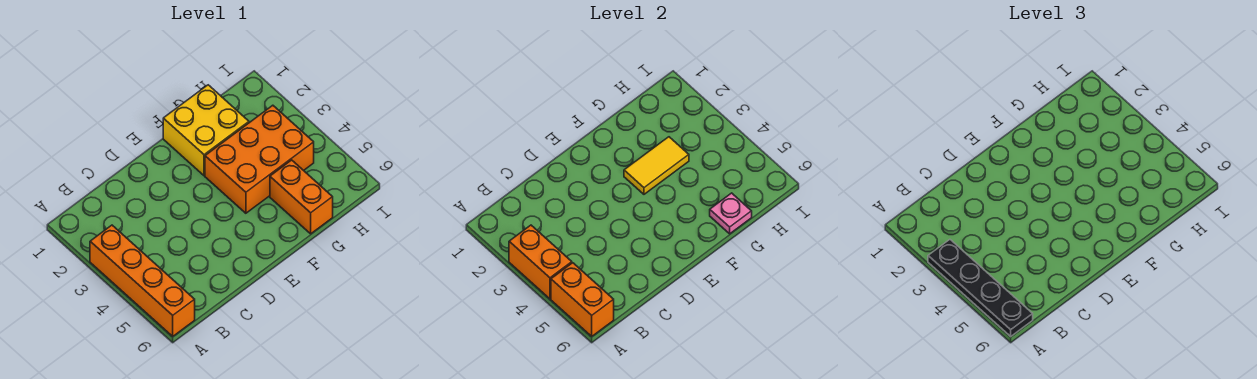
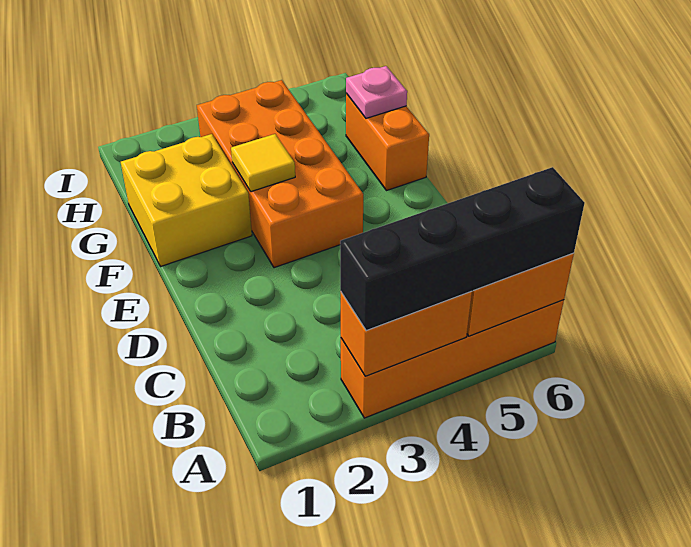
black plate A3:A6 level 3 -> black brick A3:A6 level 3
orange brick F3:H4 level 1 -> orange brick E3:H4 level 1
yellow tile F3:G3 level 2 -> yellow tile F3 level 2
orange brick G5:G6 level 1 -> orange brick F6:G6 level 1

